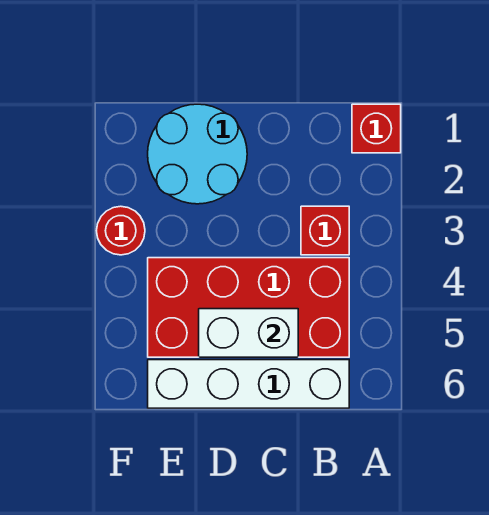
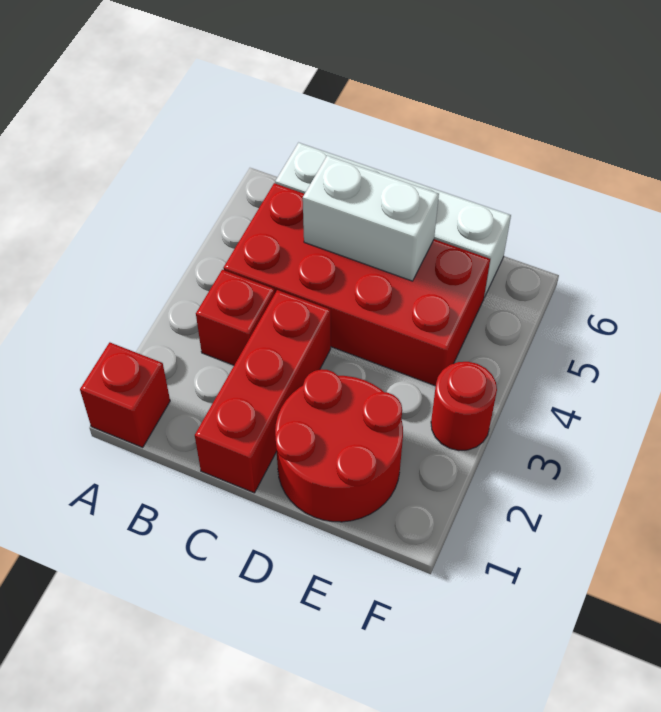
none -> red brick C1:C3 level 1
cyan round brick D1:E2 level 1 -> red round brick D1:E2 level 1

